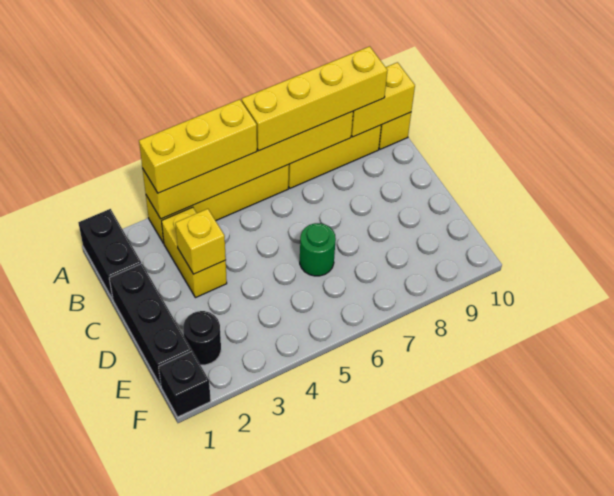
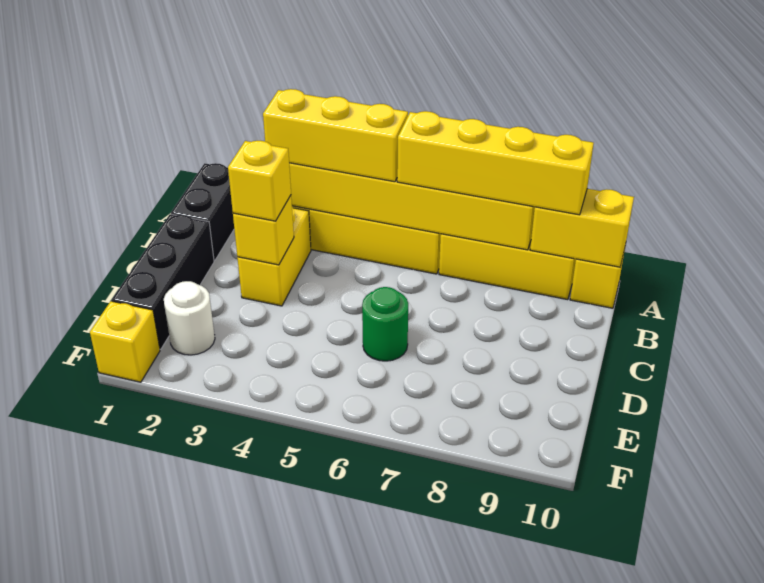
none -> yellow brick C3 level 3
black round brick E2 level 1 -> white round brick E2 level 1
black brick F1 level 1 -> yellow brick F1 level 1

